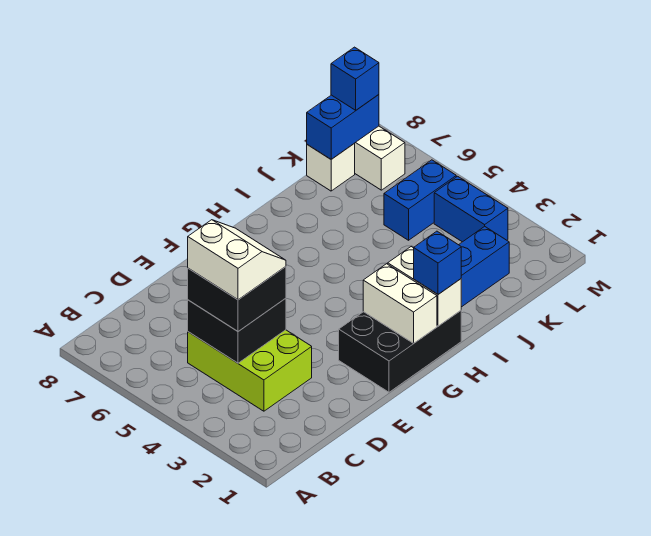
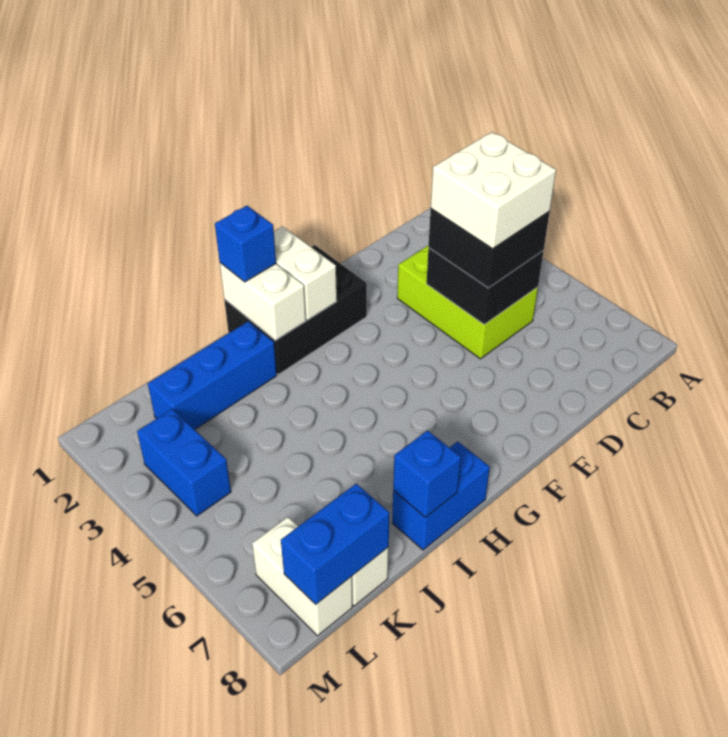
white slope C4:D5 level 4 top C -> white brick C4:D5 level 4
blue brick K5:L5 level 1 -> blue brick H8:I8 level 1
blue brick L8 level 3 -> blue brick I8 level 2

